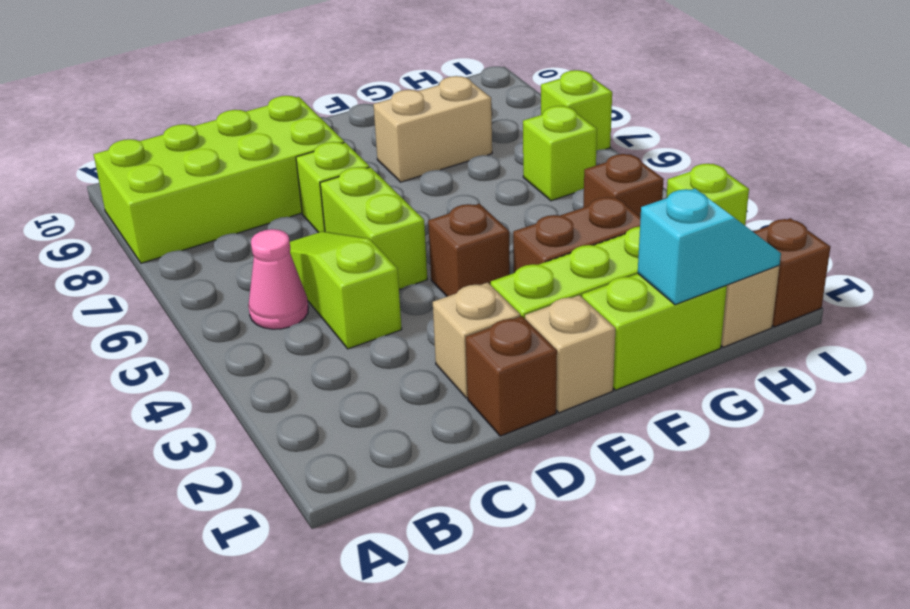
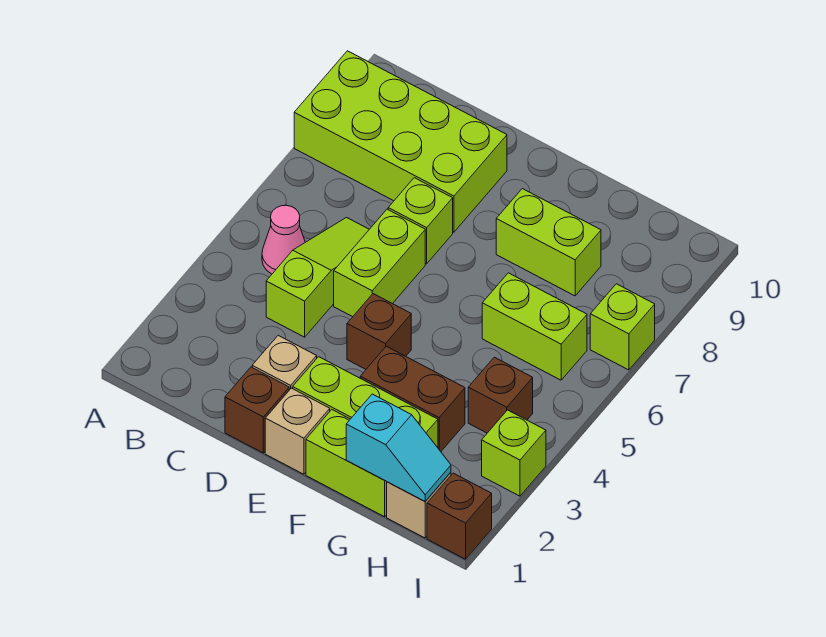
tan brick F8:G8 level 1 -> lime brick F8:G8 level 1
lime brick H6 level 1 -> lime brick G6:H6 level 1

